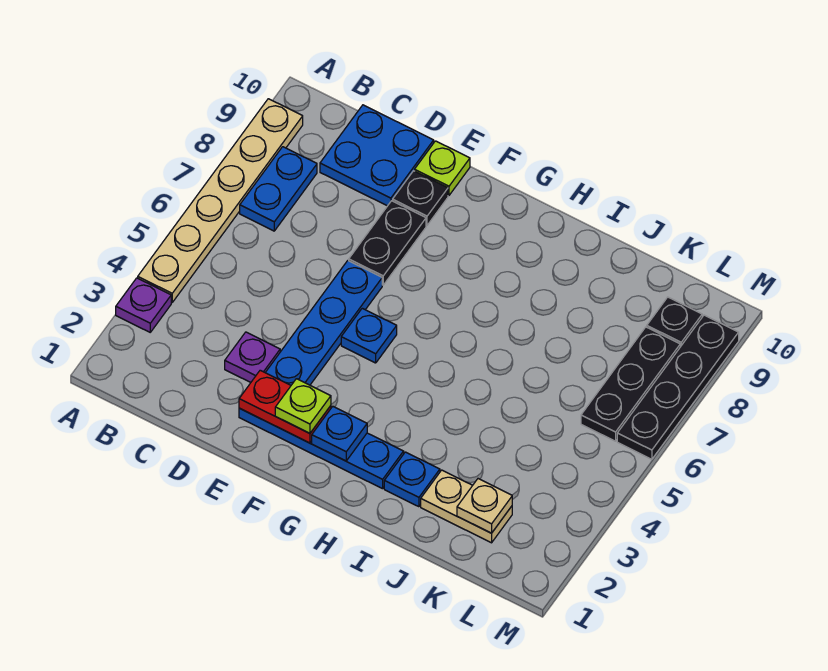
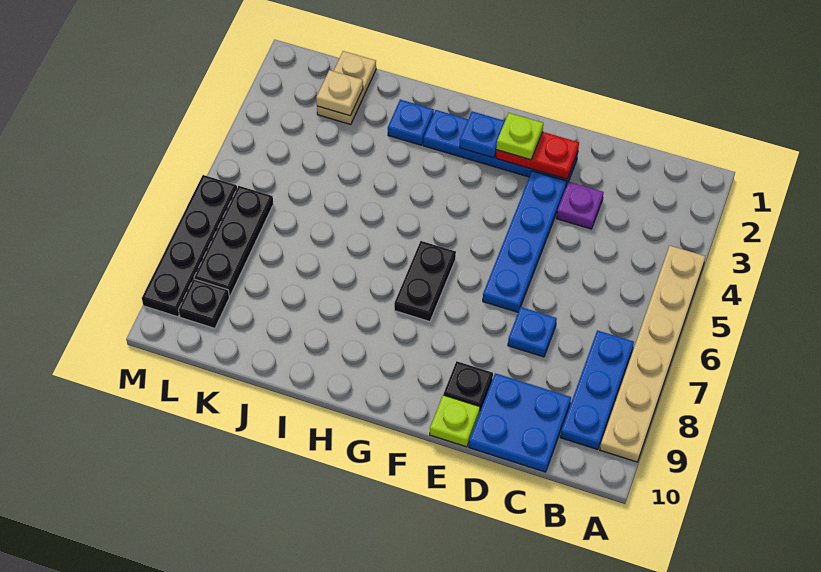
purple plate A3 level 1 -> none
blue plate B7:B8 level 1 -> blue plate B7:B9 level 1
black plate E7:E8 level 1 -> black plate G6:G7 level 1
blue plate F5 level 1 -> blue plate D7 level 1
tan plate J2:K2 level 1 -> tan plate K1:K2 level 1

